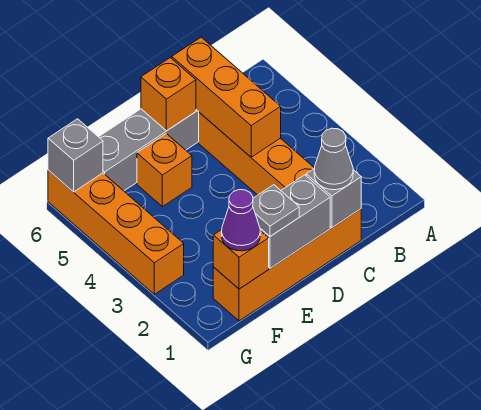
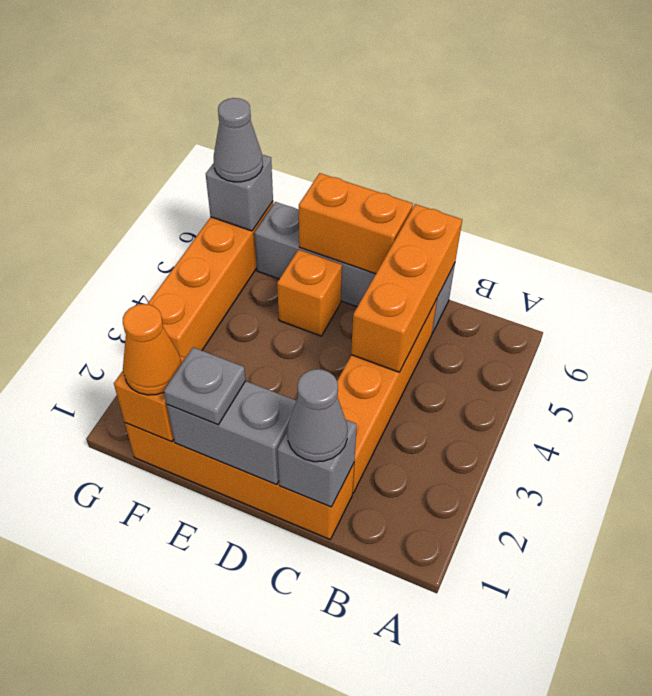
orange brick D6 level 2 -> orange brick D6:E6 level 2
purple cone F1 level 3 -> orange cone F1 level 3
none -> grey cone G6 level 3

